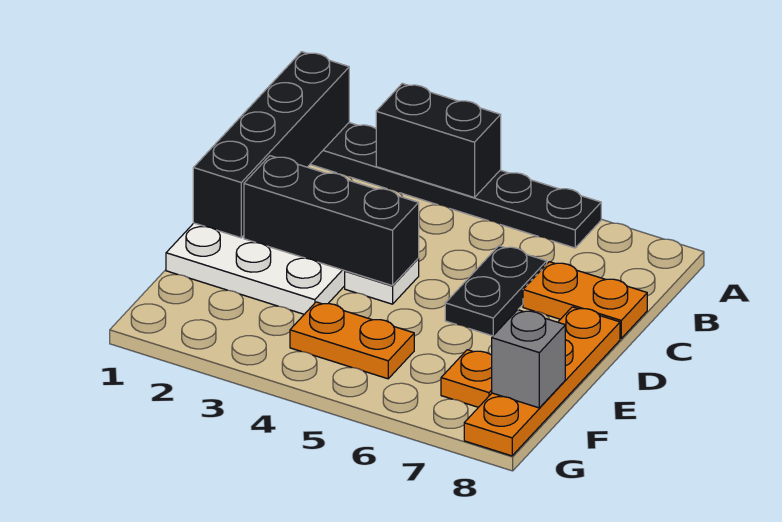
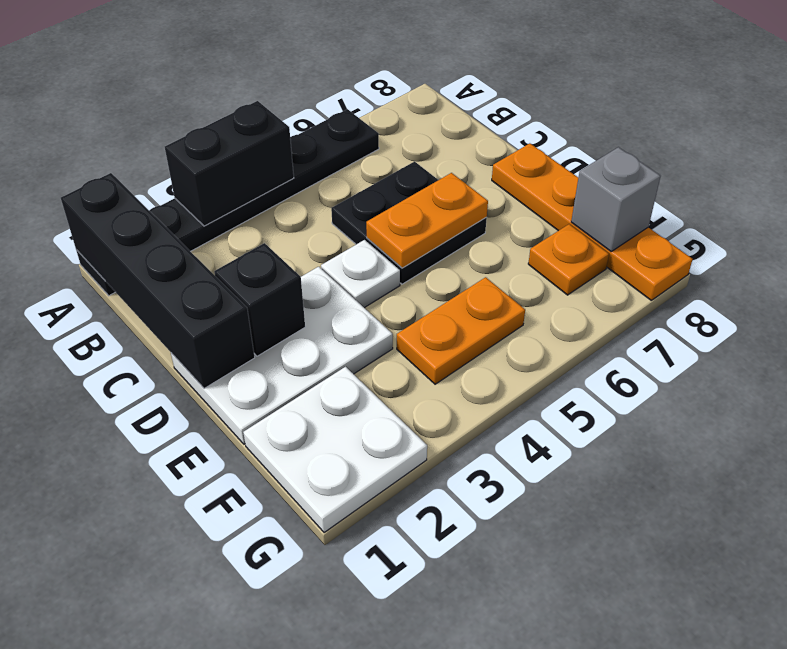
black plate C6:D6 level 1 -> black plate C5:D6 level 1
orange plate C7:C8 level 1 -> orange plate D5:D6 level 2
black brick D2:D4 level 2 -> black brick D2 level 2
none -> white plate F1:G2 level 1

